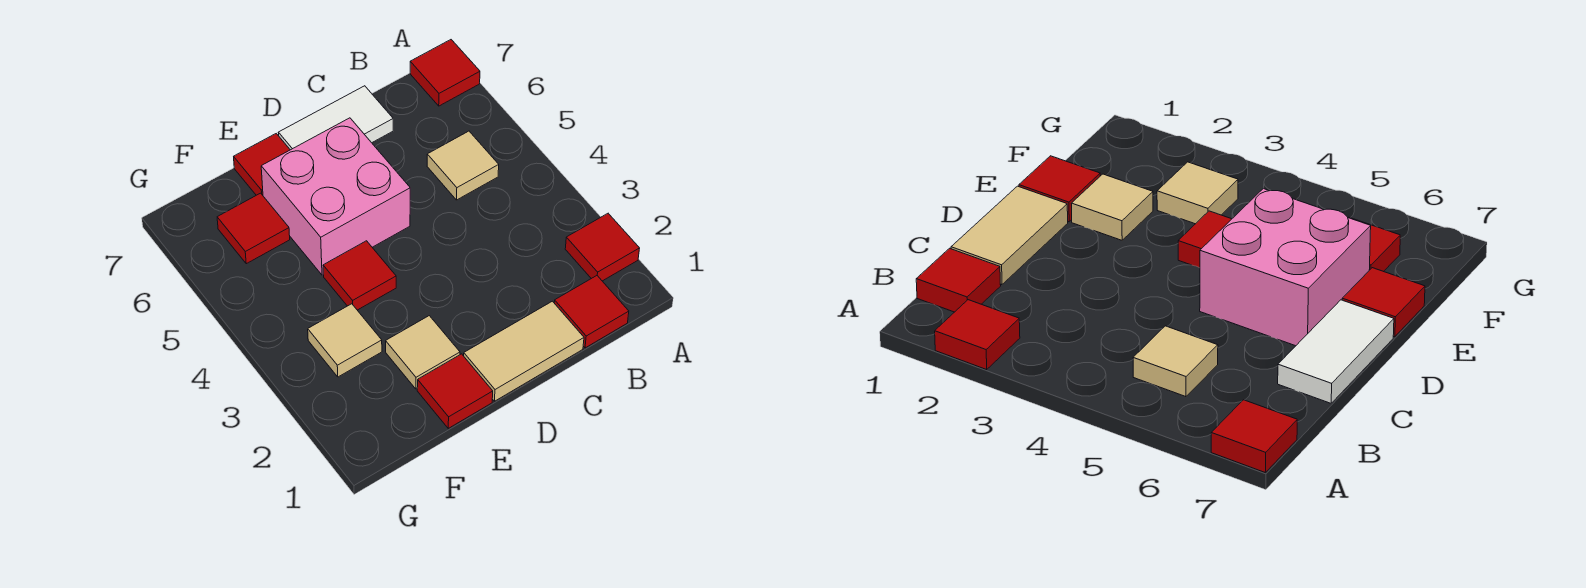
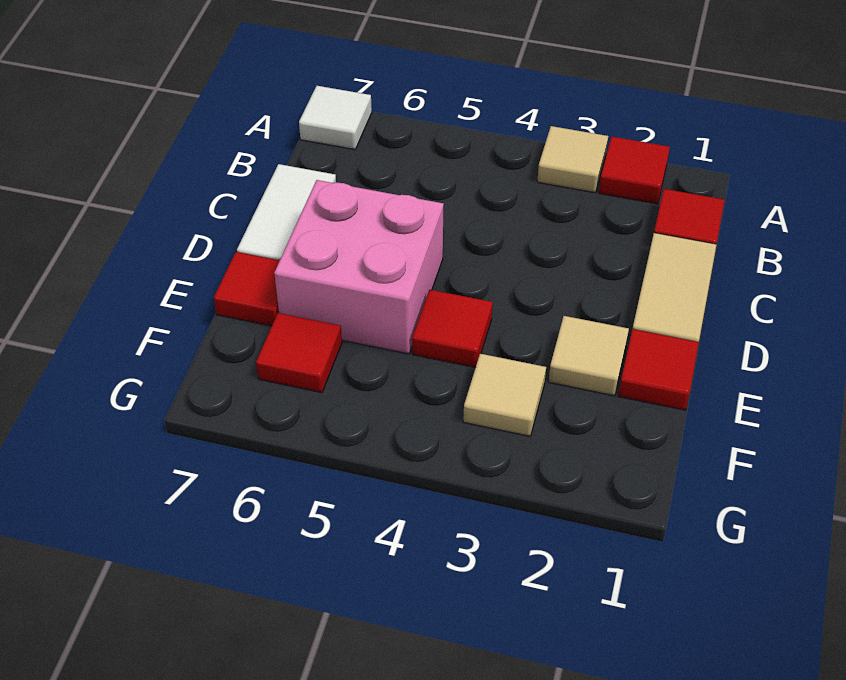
red tile A7 level 1 -> white tile A7 level 1
tan tile B5 level 1 -> tan tile A3 level 1

